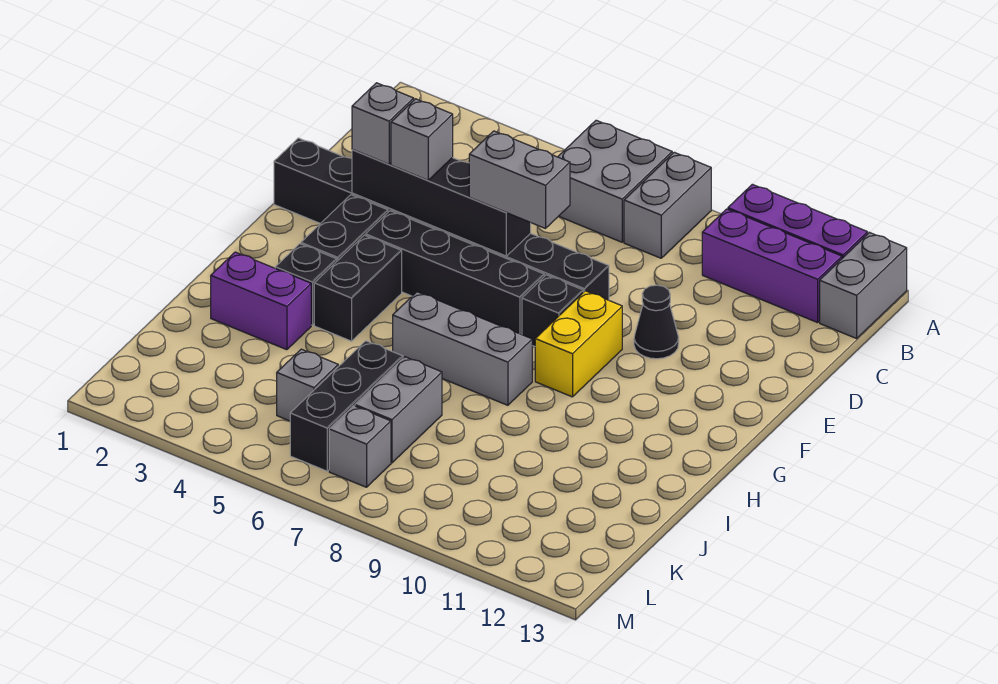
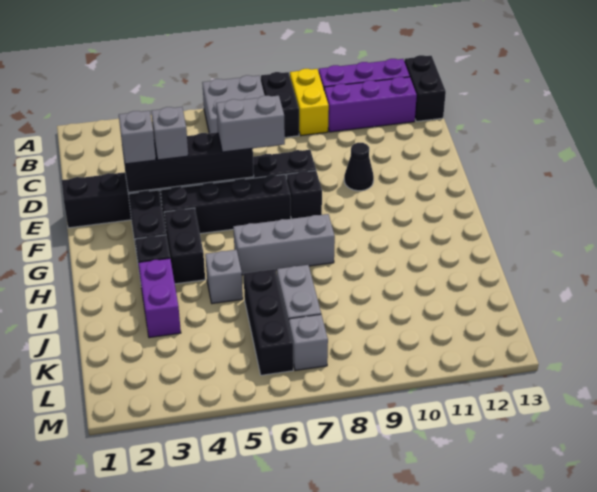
grey brick A8:B8 level 1 -> black brick A8:B8 level 1
grey brick A13:B13 level 1 -> black brick A13:B13 level 1
yellow brick F9:G9 level 1 -> yellow brick A9:B9 level 1
purple brick I2:I3 level 1 -> purple brick I3:J3 level 1
grey brick K5 level 1 -> grey brick I5 level 1

